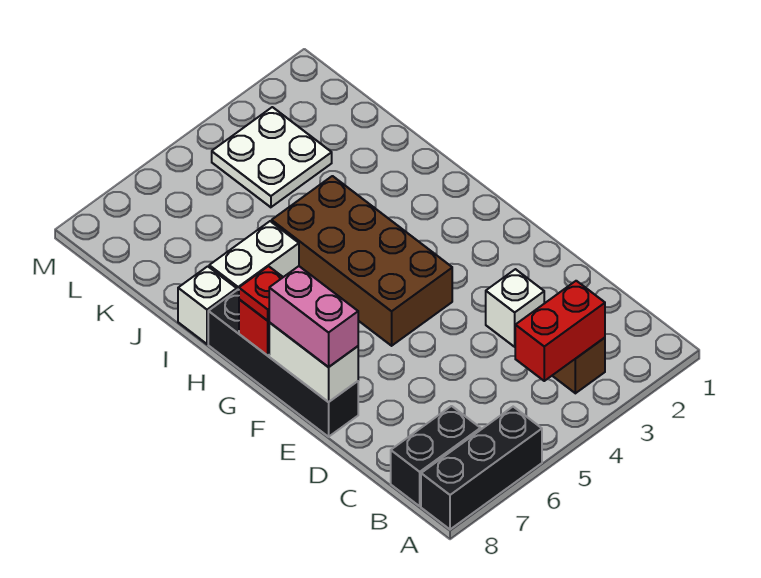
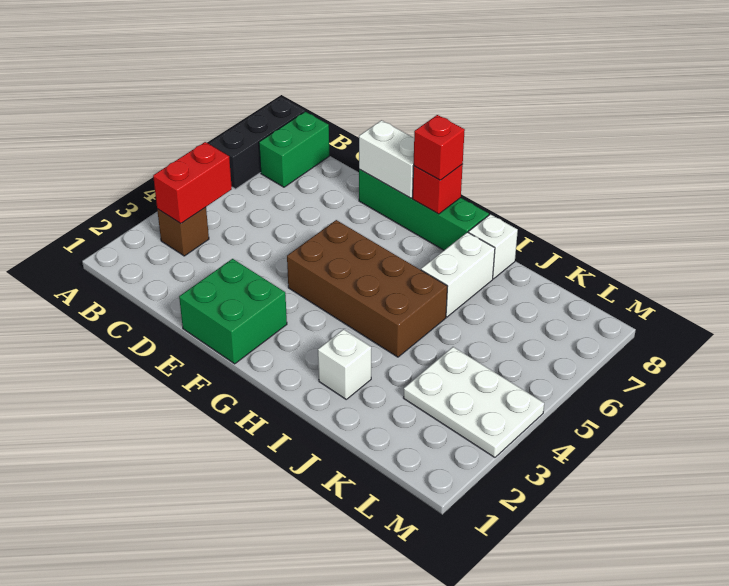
black brick B7:B8 level 1 -> green brick B7:B8 level 1
white brick D3 level 1 -> white brick I2 level 1
none -> green brick E1:F2 level 1
black brick E8:H8 level 1 -> green brick E8:H8 level 1
pink brick E8:F8 level 3 -> none
red plate G8 level 3 -> red brick G8 level 3
white plate K3:L4 level 1 -> white plate K3:M4 level 1

